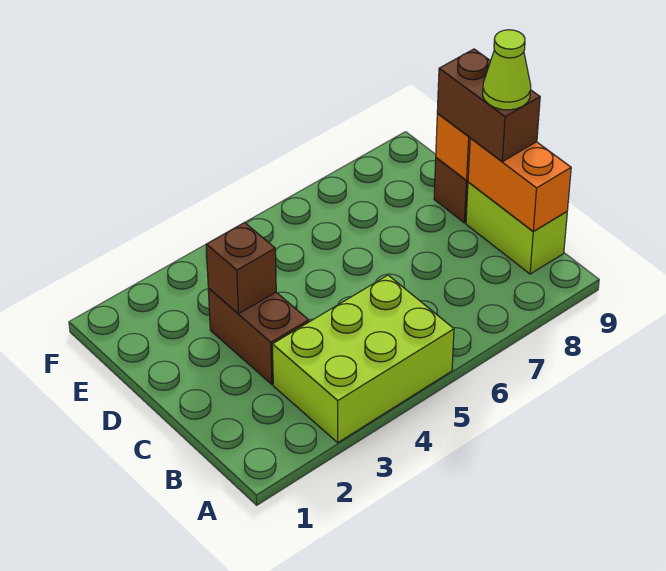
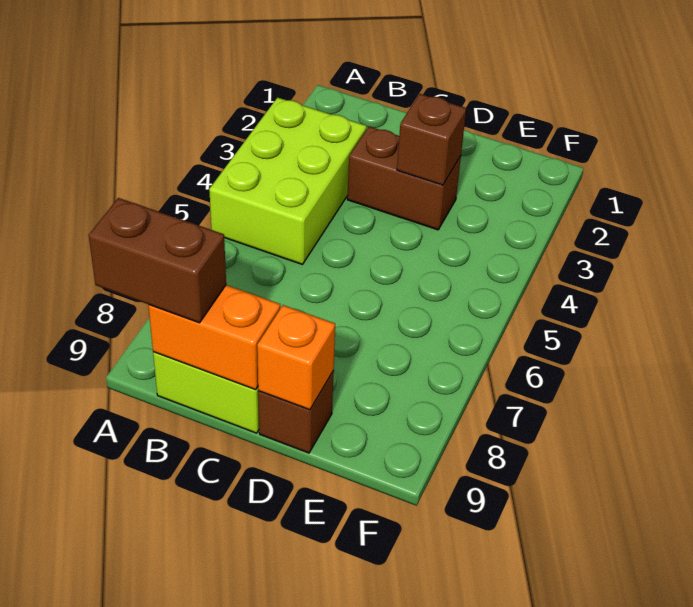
brown brick C9:D9 level 3 -> brown brick A9:B9 level 3
lime cone C9 level 4 -> none

